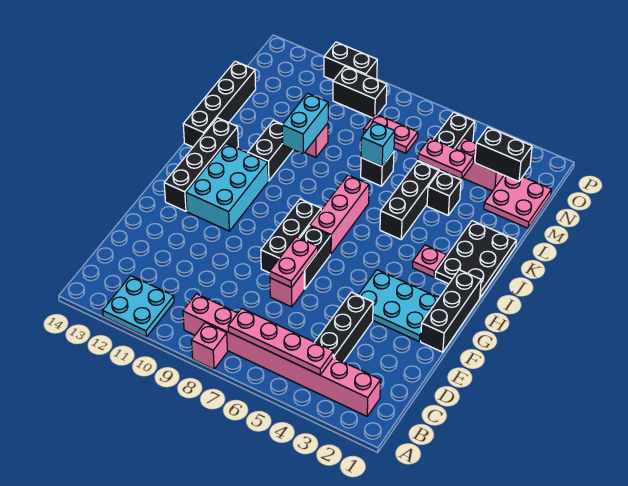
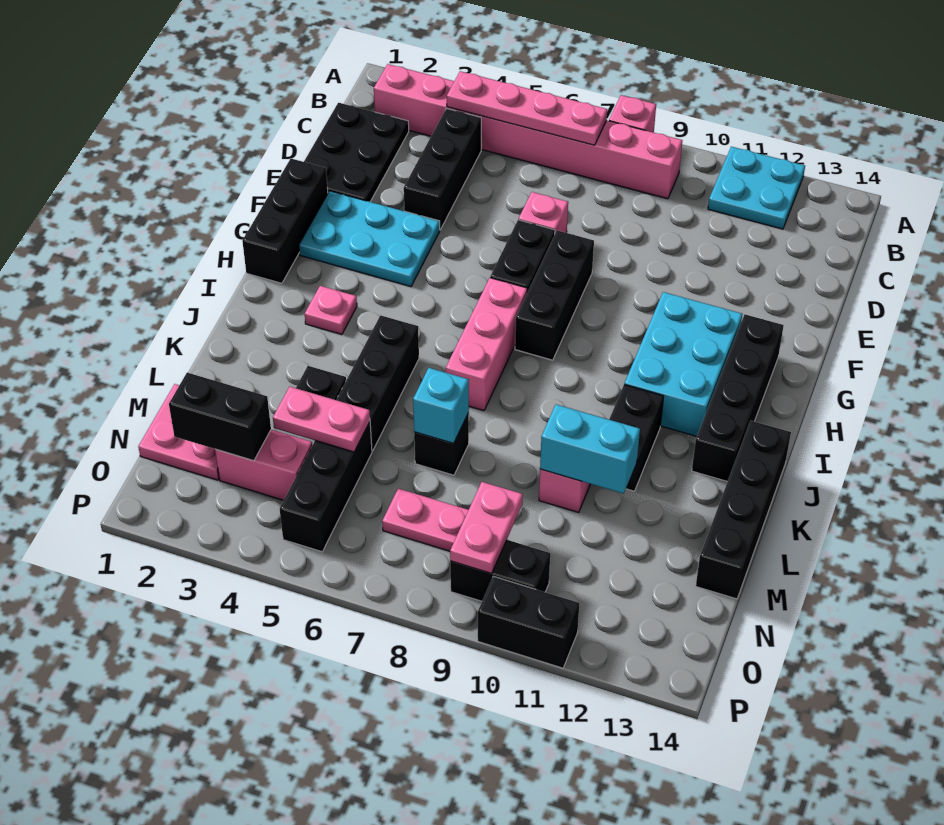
pink plate E7:F7 level 2 -> pink plate N9:O9 level 2
black plate I1:K2 level 1 -> black plate C1:E2 level 1
cyan brick K10:L10 level 2 -> cyan brick L10:L11 level 2

